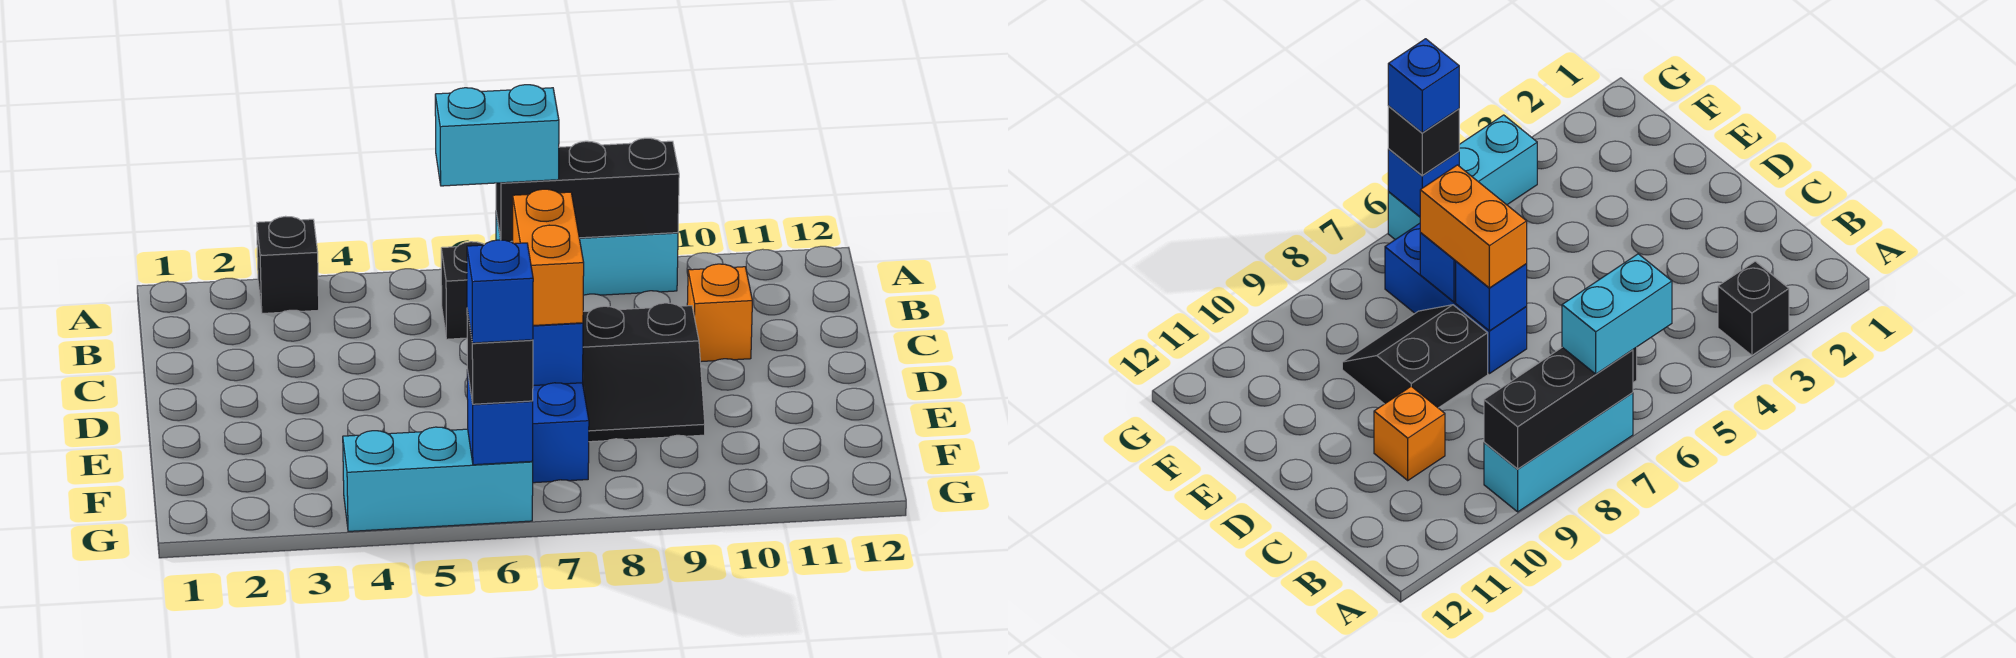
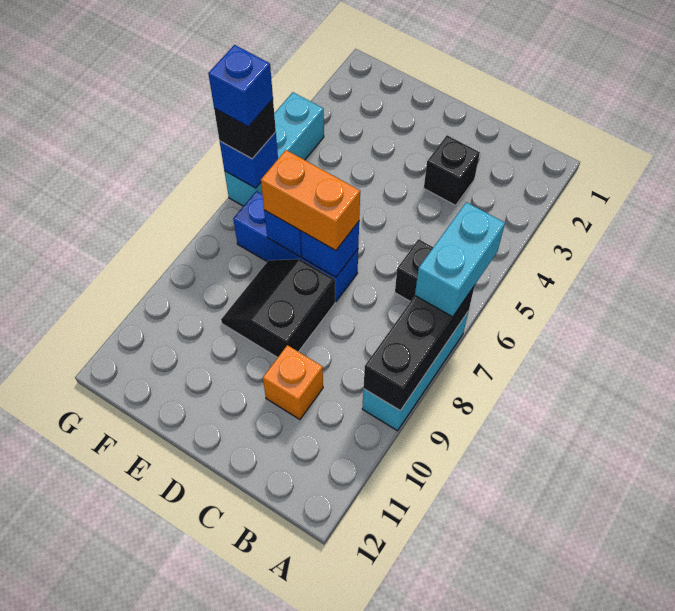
black brick A3 level 1 -> black brick C3 level 1

